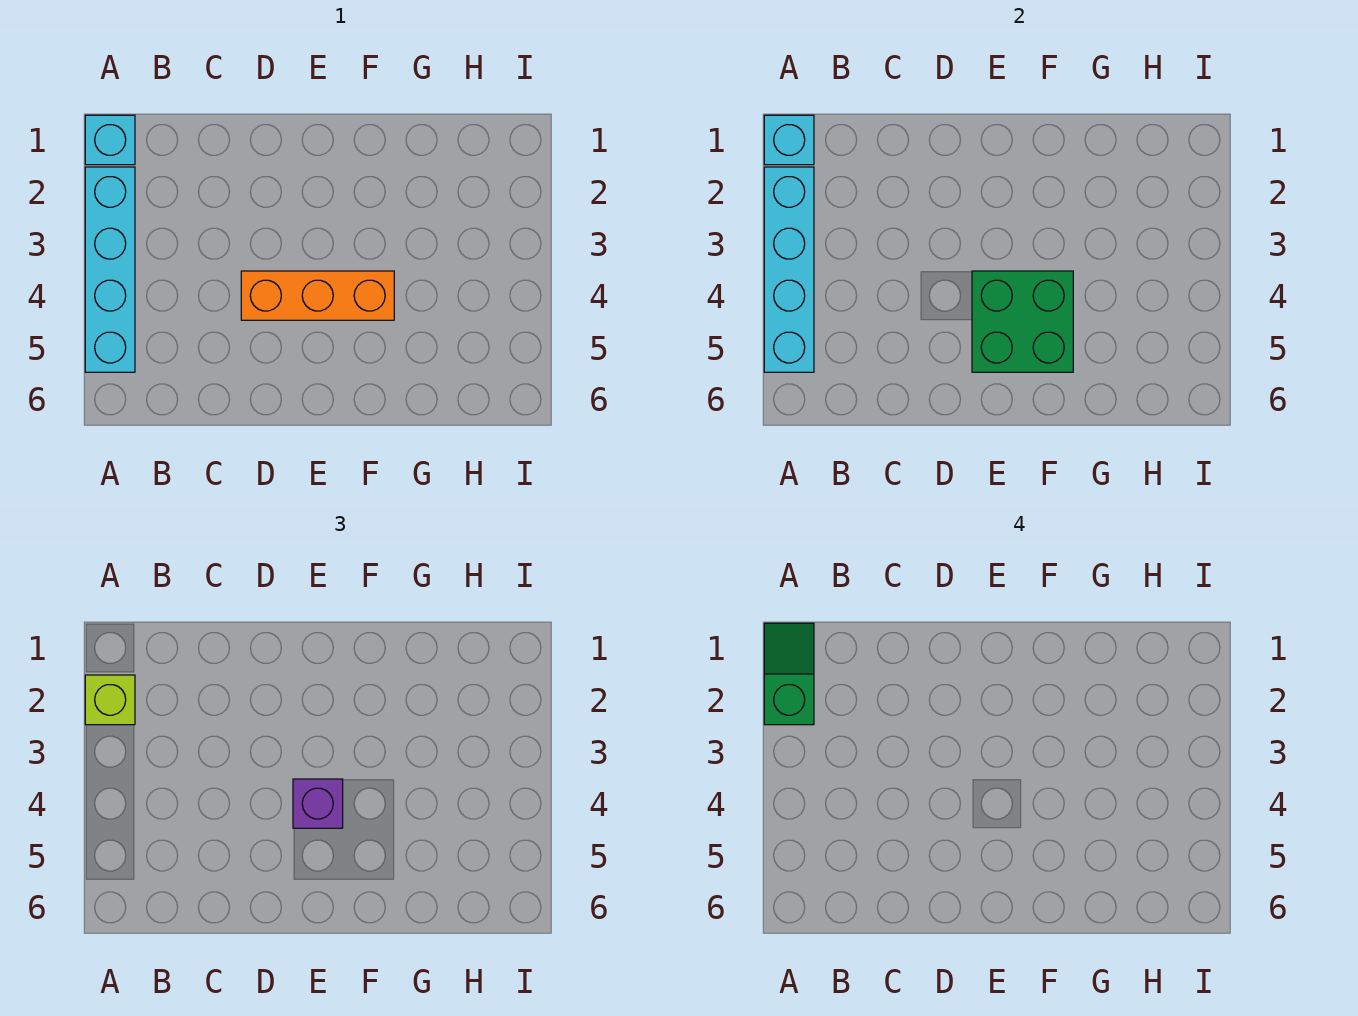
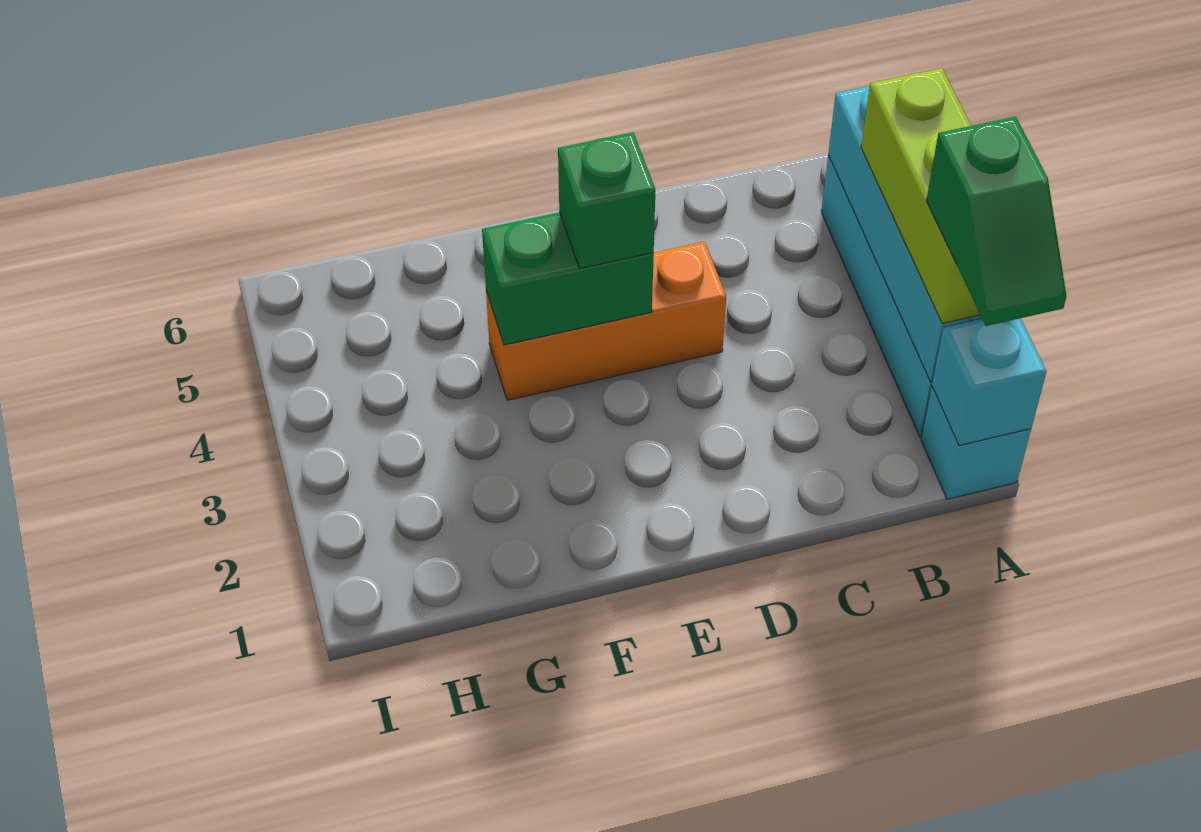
lime brick A2 level 3 -> lime brick A2:A4 level 3
green brick E4:F5 level 2 -> green brick E4:F4 level 2
purple brick E4 level 3 -> green brick E4 level 3

